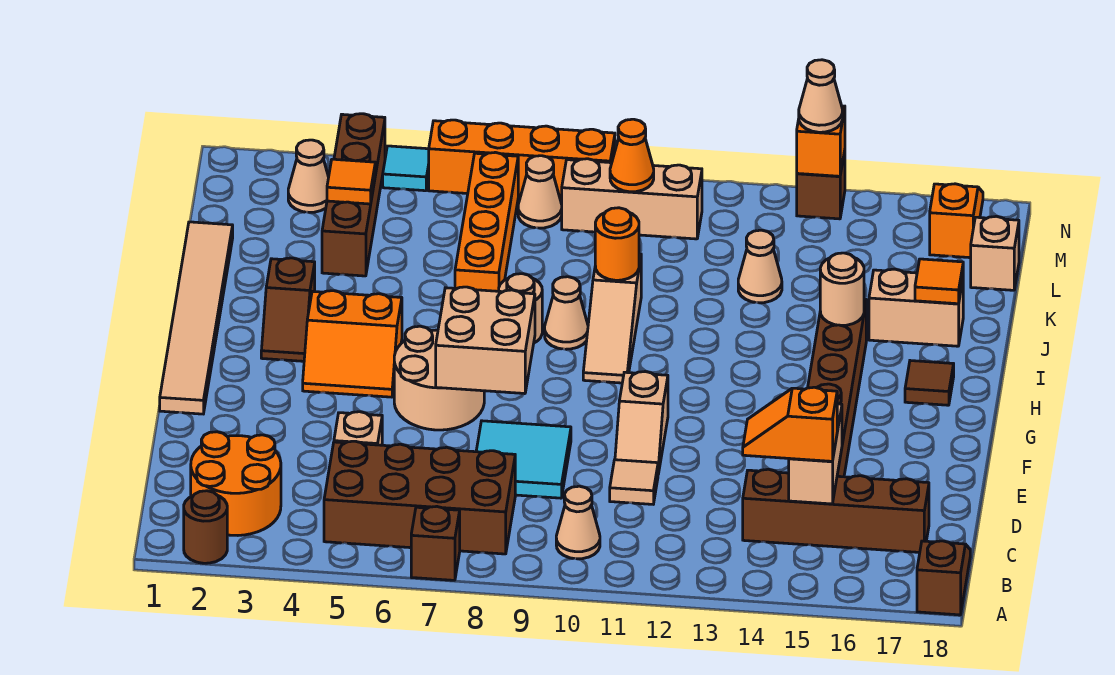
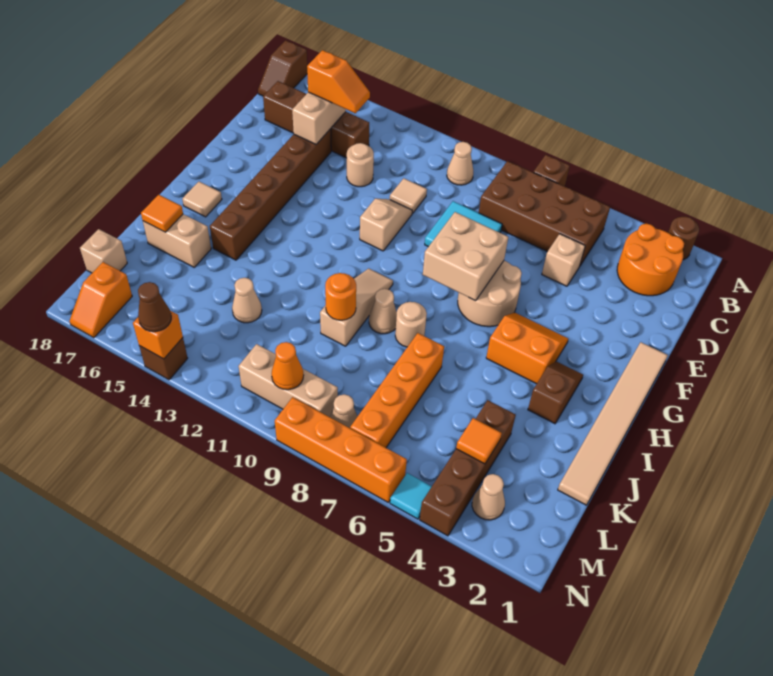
brown tile H17 level 1 -> tan tile H17 level 1
tan round brick I15 level 2 -> tan round brick D13 level 1
tan cone N14 level 3 -> brown cone N14 level 3

